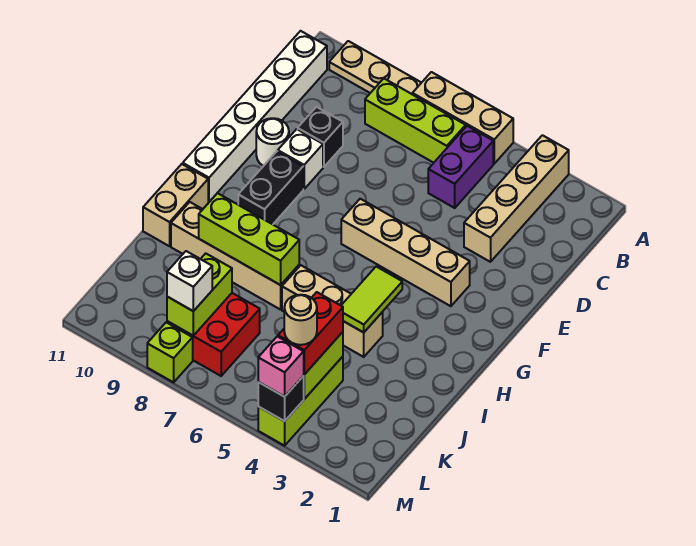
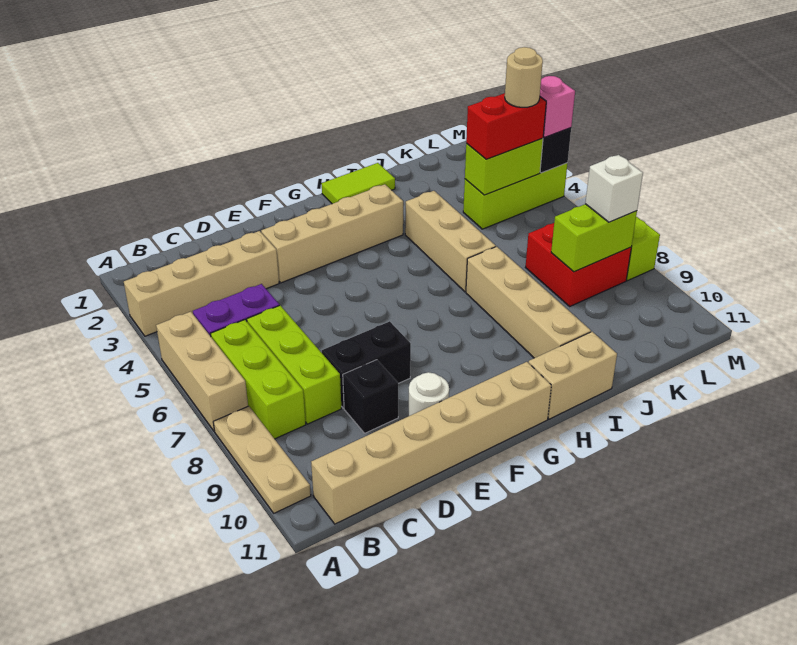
white brick B11:G11 level 1 -> tan brick B11:G11 level 1
white brick E9 level 1 -> none
tan brick F3:F6 level 1 -> tan brick E3:H3 level 1
black brick F9:G9 level 1 -> black brick D8:E8 level 1
lime tile H4:I4 level 2 -> lime tile H1:I1 level 1
lime brick I7:I9 level 2 -> lime brick C6:C8 level 1

